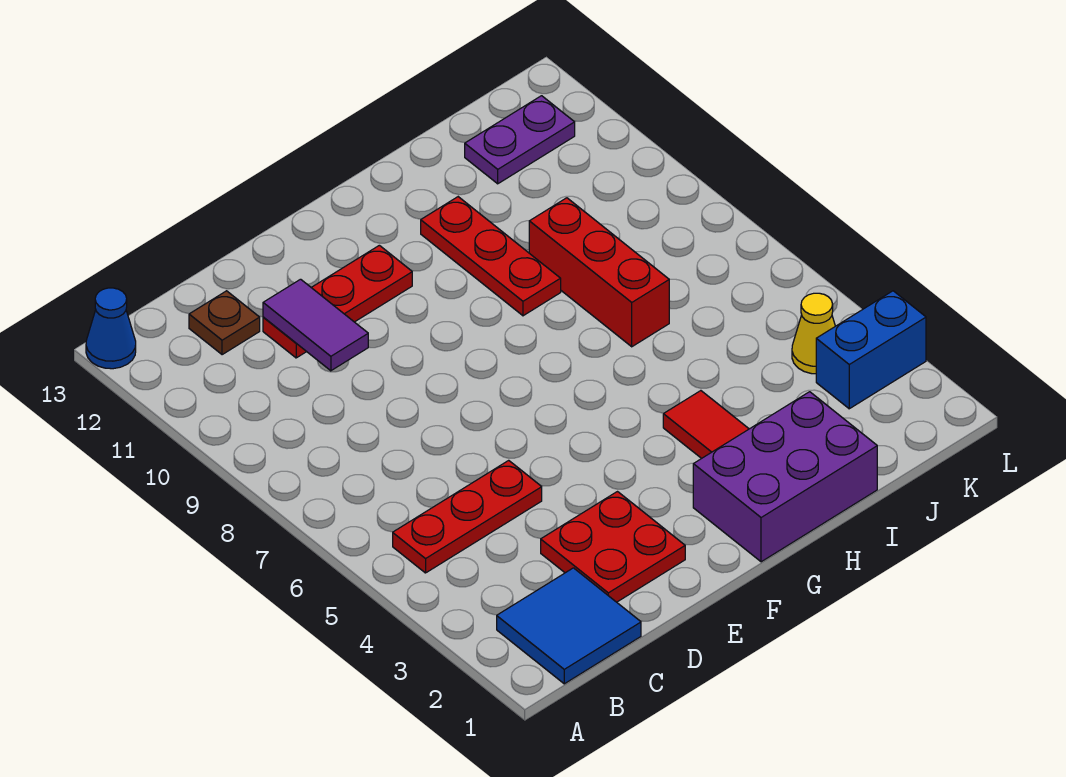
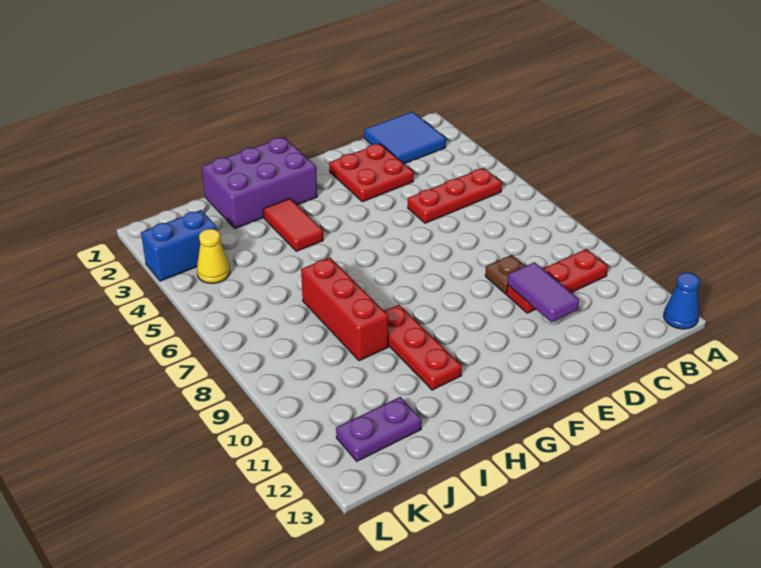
brown plate C12 level 1 -> brown plate D9 level 1
red plate D11:F11 level 1 -> red plate B10:D10 level 1

